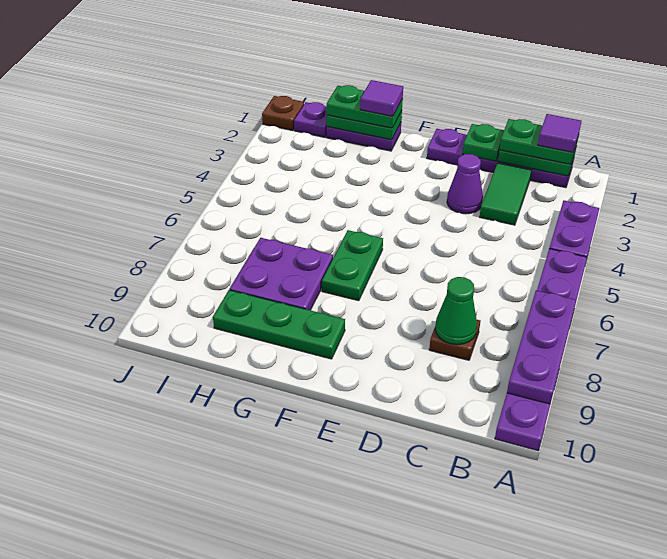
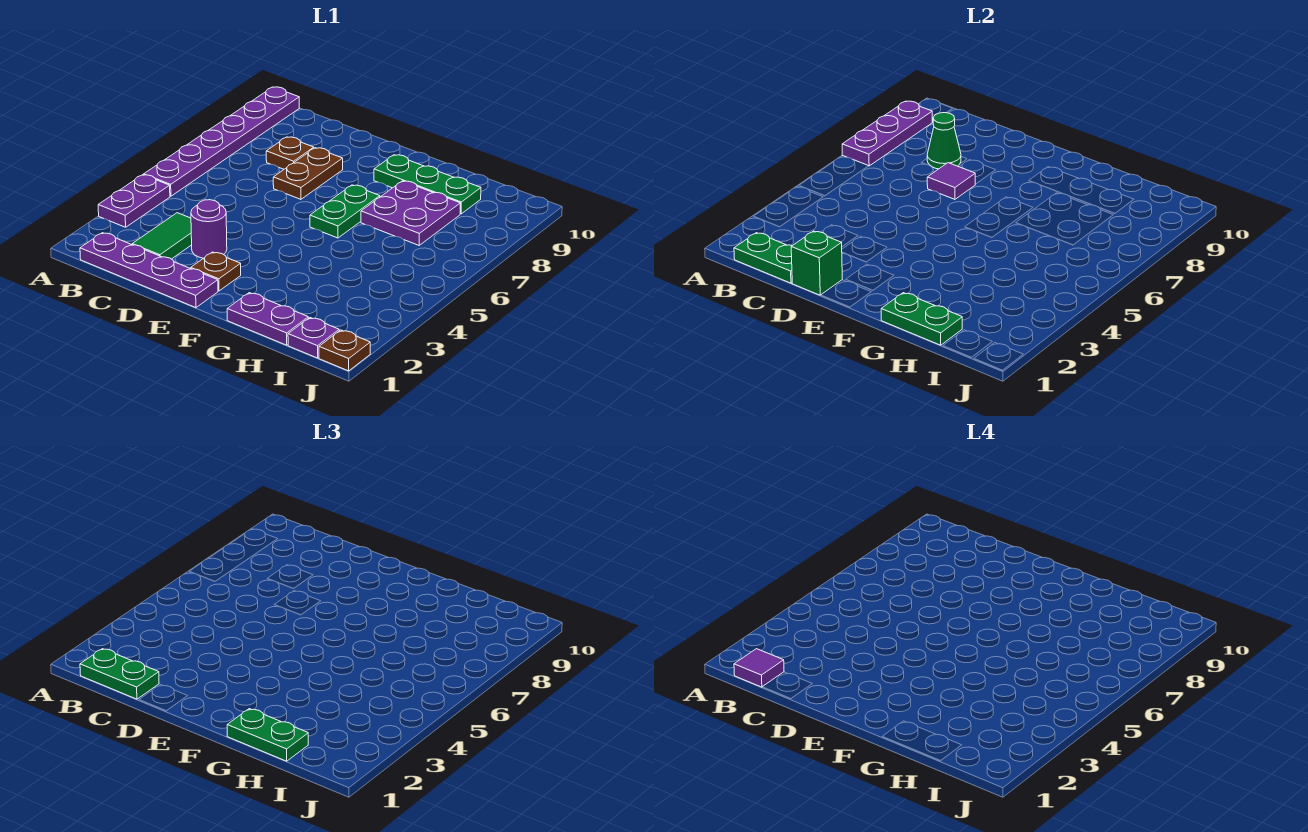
green plate D1 level 2 -> green brick D1 level 2
purple cone D3 level 1 -> purple round brick D3 level 1
none -> brown plate D7:D8 level 1
none -> brown plate E2 level 1
purple tile G1 level 4 -> purple tile D7 level 2

